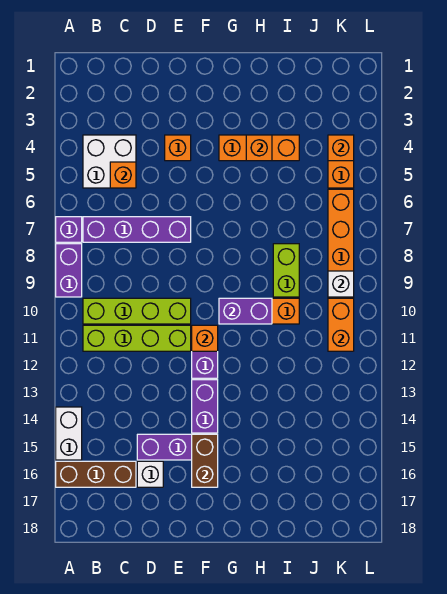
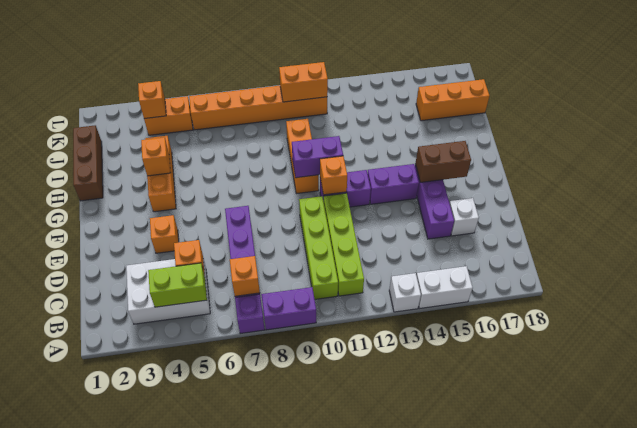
brown brick A16:C16 level 1 -> brown brick H1:J1 level 1
white brick B4:C5 level 1 -> white brick B3:C5 level 1
none -> orange brick B7 level 2
purple brick G10:H10 level 2 -> purple brick G10:G11 level 2
lime brick I8:I9 level 1 -> lime brick B4:B5 level 2
none -> orange brick J16:J18 level 1
white brick K9 level 2 -> white brick A13 level 1

